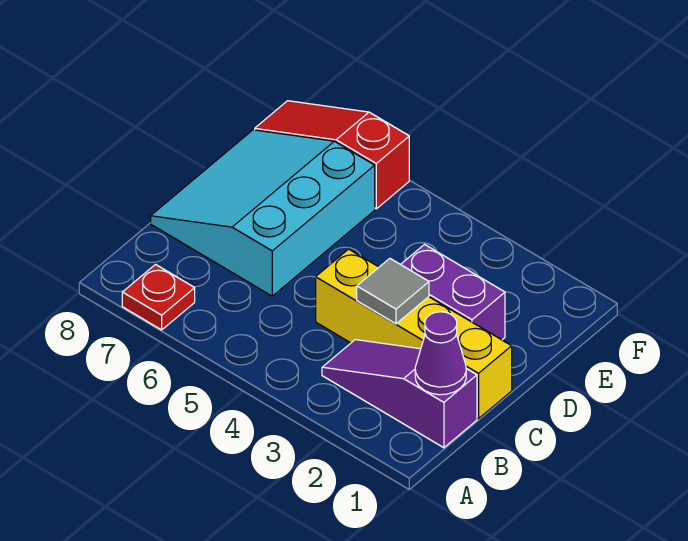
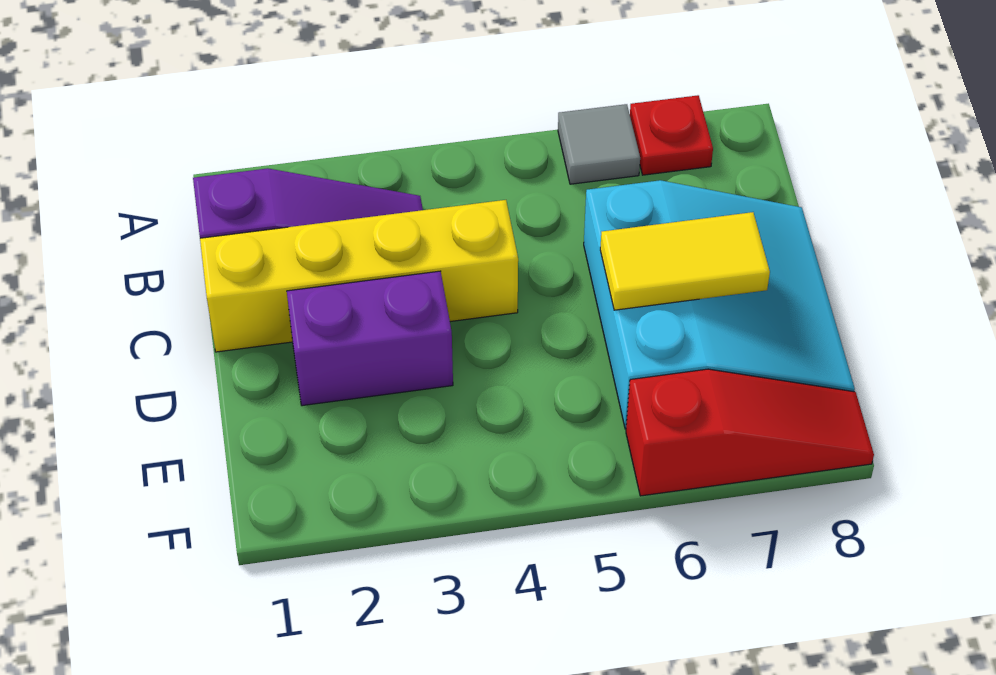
purple cone B1 level 2 -> none
grey tile C3 level 2 -> grey tile A6 level 1
none -> yellow tile D6:D7 level 2

